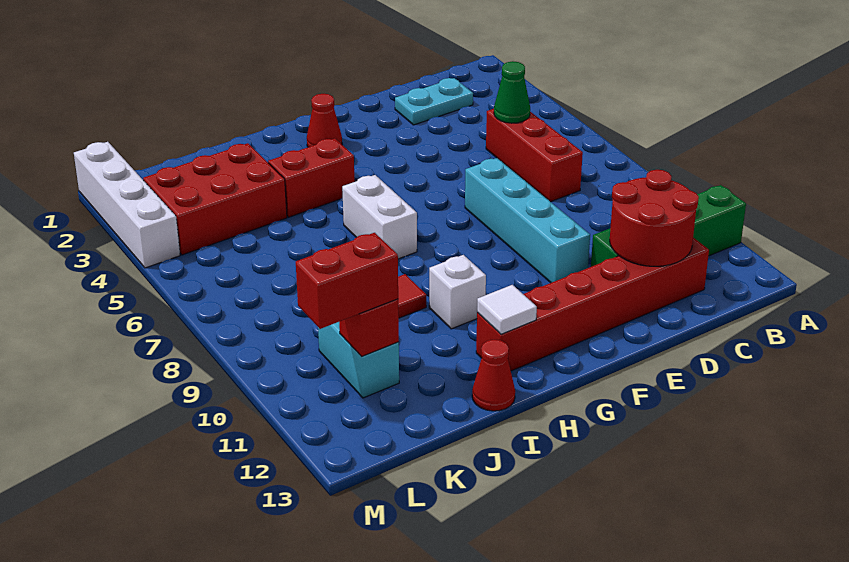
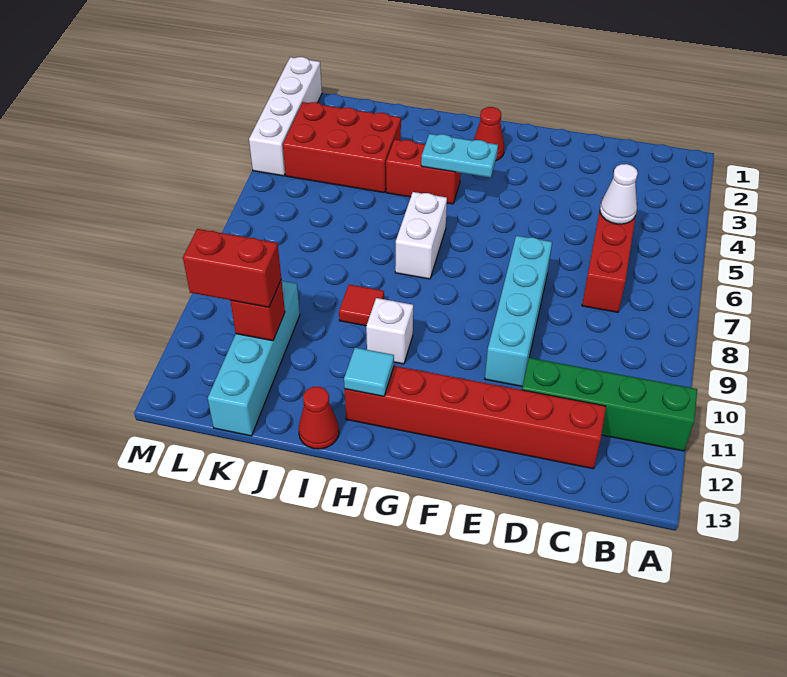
cyan plate C2:D2 level 1 -> cyan plate G4:H4 level 2
green cone C5 level 2 -> white cone C5 level 2
red round brick C11:D12 level 2 -> none
white tile H12 level 2 -> cyan tile H12 level 2
cyan brick K10:K11 level 1 -> cyan brick K10:K13 level 1

